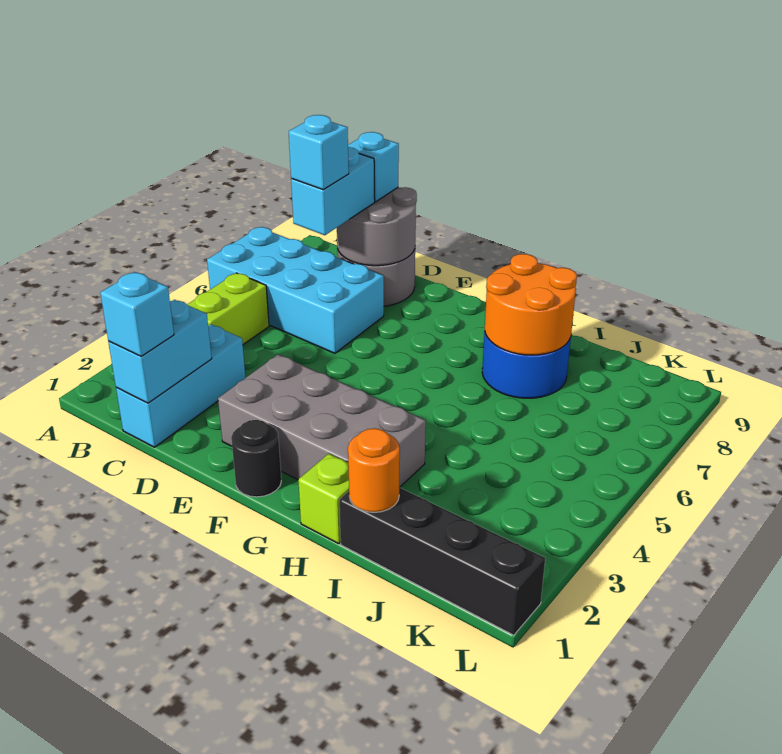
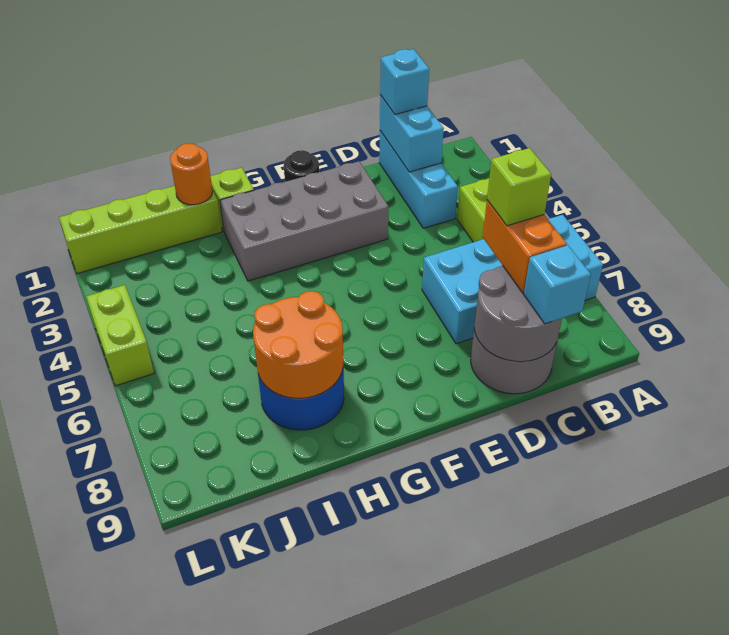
cyan brick C7:C8 level 3 -> orange brick C7:C8 level 3
cyan brick C7 level 4 -> lime brick C7 level 4
black brick I1:L1 level 1 -> lime brick I1:L1 level 1
none -> lime brick L4:L5 level 1

